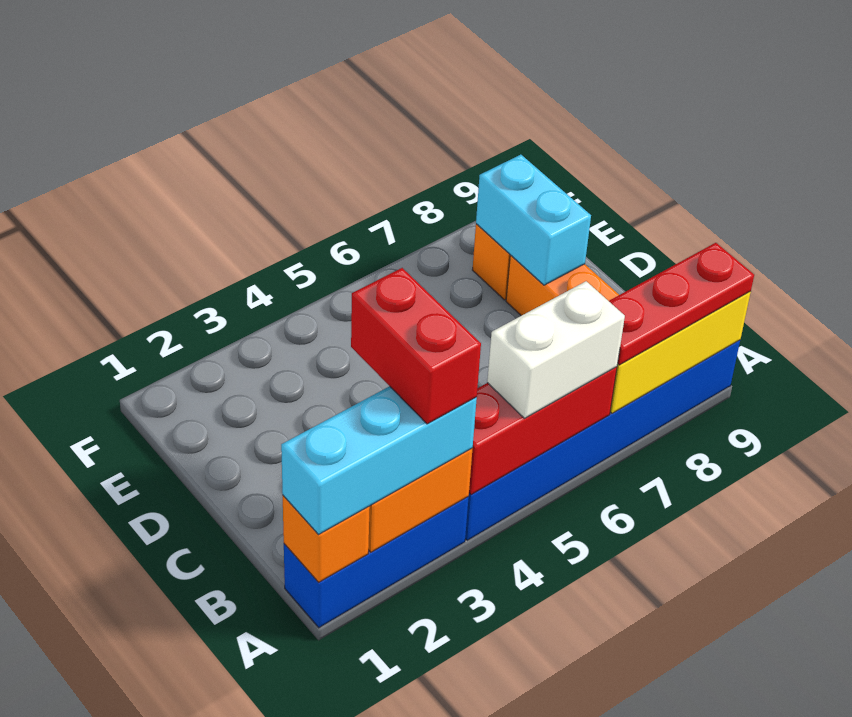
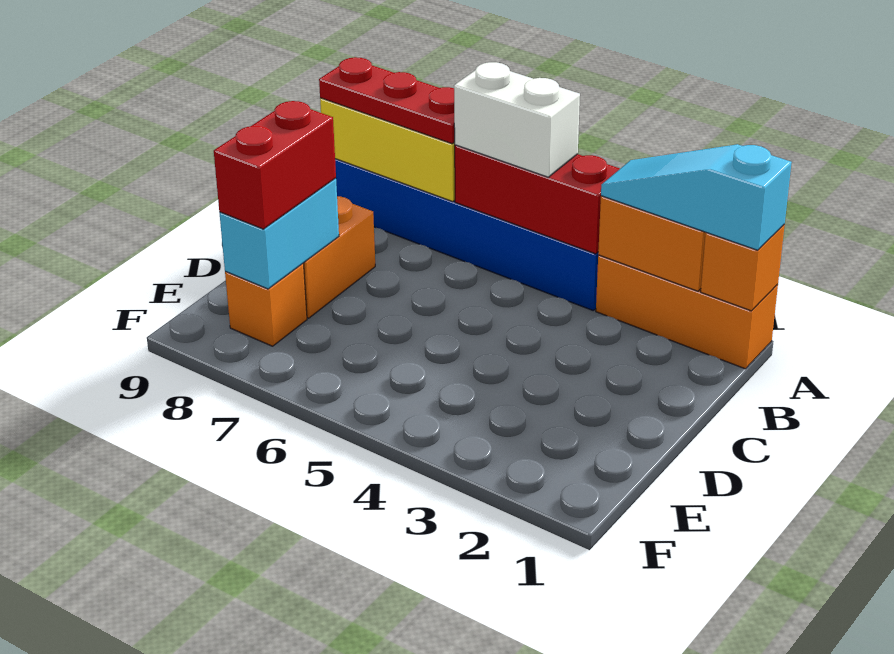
blue brick A1:A3 level 1 -> orange brick A1:A3 level 1
cyan brick A1:A3 level 3 -> cyan slope A1:A3 level 3 top 1
red brick A3:B3 level 4 -> red brick D8:E8 level 3

